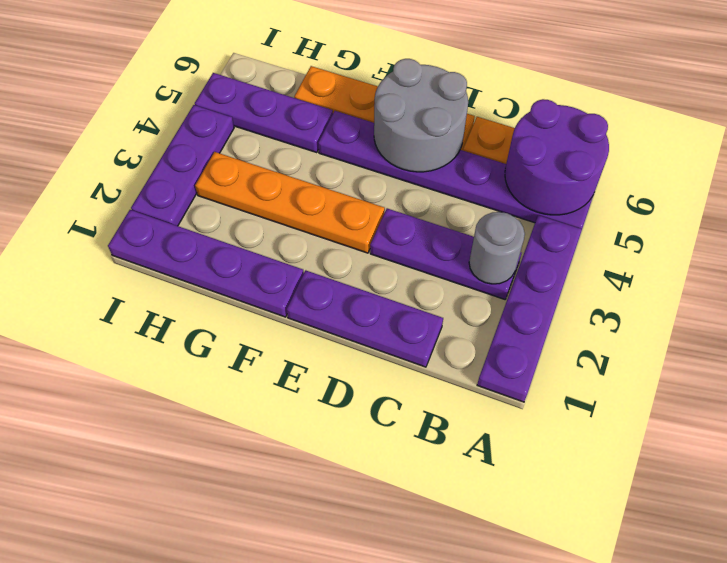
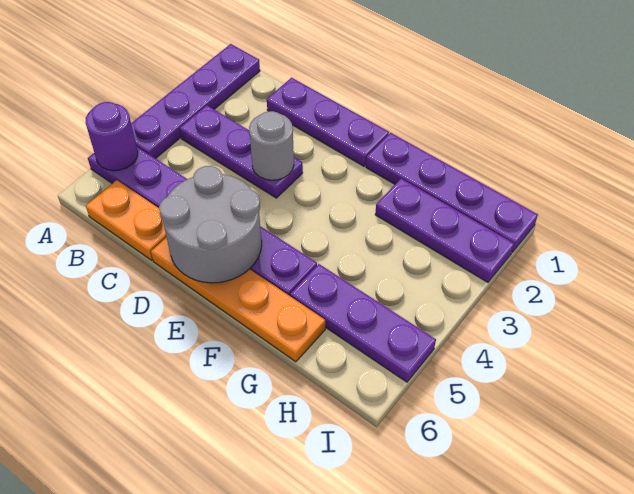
purple round brick A5:B6 level 2 -> purple round brick A5 level 2
grey round brick B3 level 2 -> grey round brick D3 level 2
orange plate E3:H3 level 1 -> none
purple plate I2:I4 level 1 -> purple plate G2:I2 level 1

